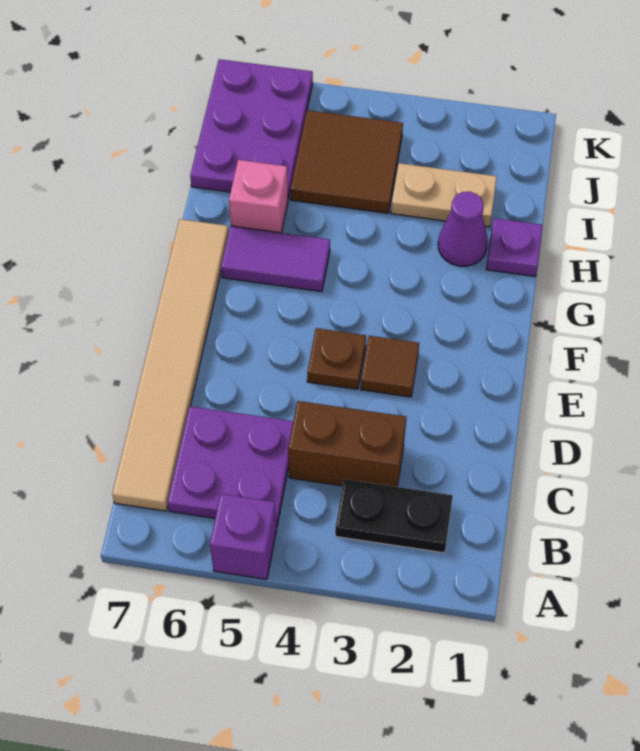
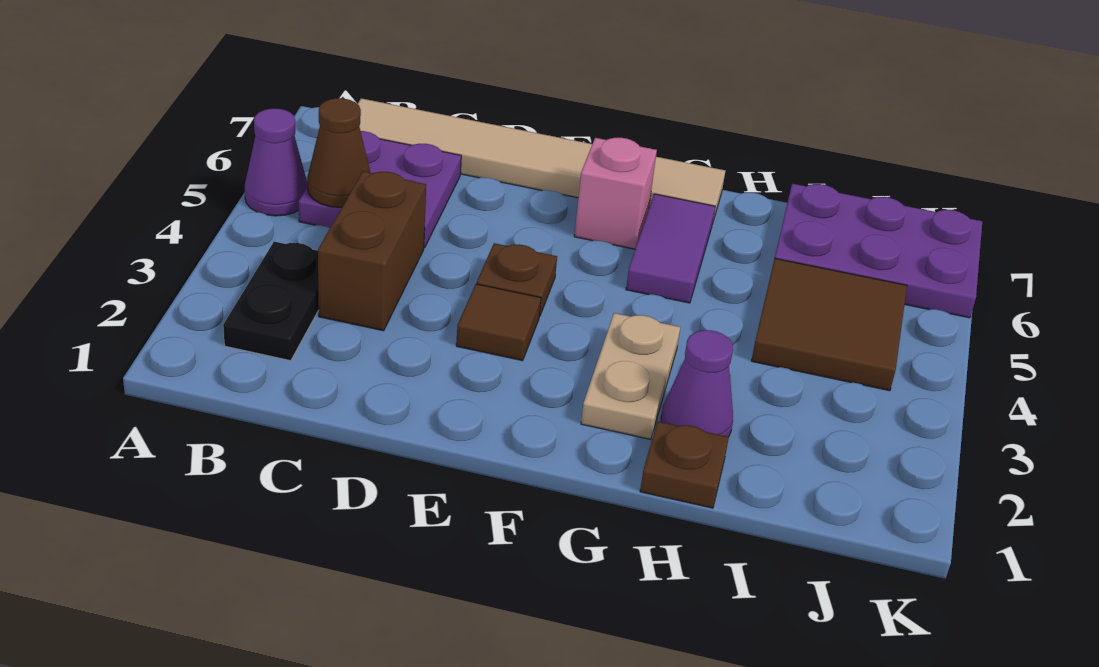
purple brick A5 level 1 -> purple cone A5 level 1
none -> brown cone B5 level 2
purple plate H1 level 1 -> brown plate H1 level 1
pink brick H6 level 1 -> pink brick F6 level 1
tan plate I2:I3 level 1 -> tan plate G2:G3 level 1

